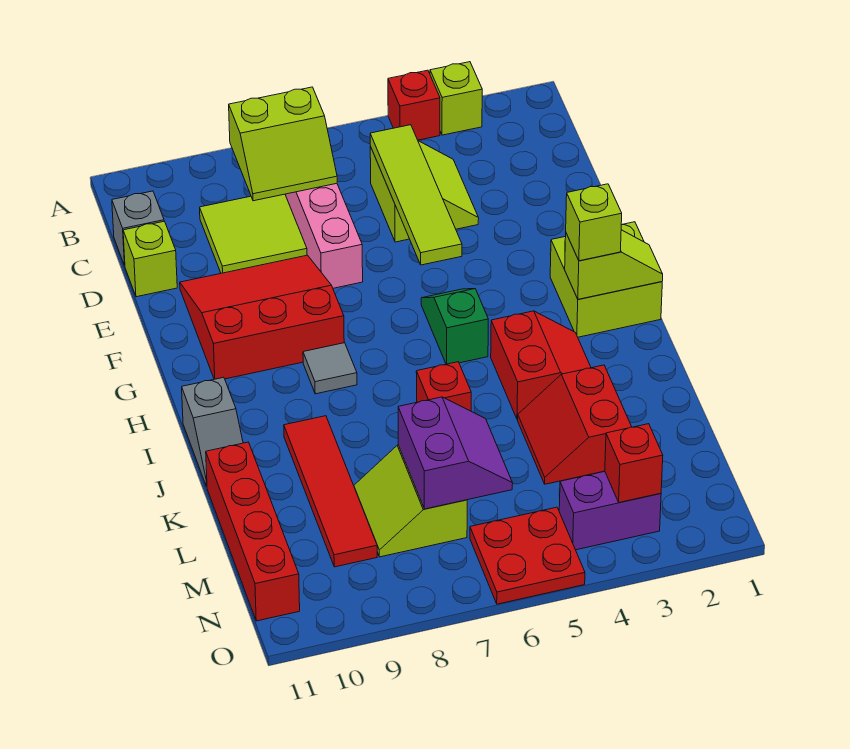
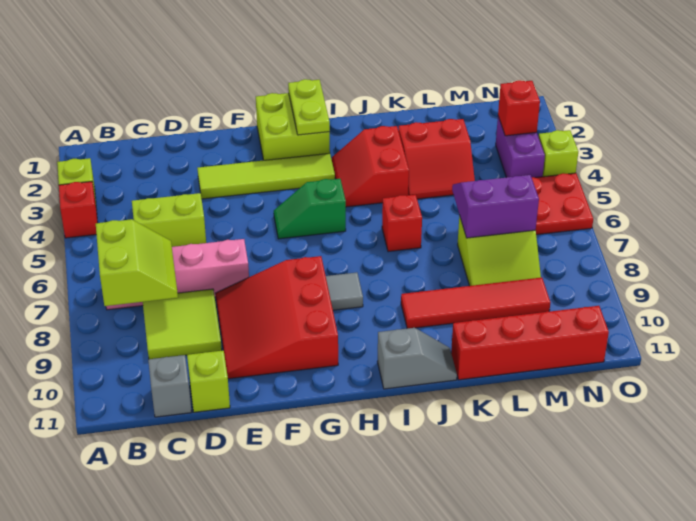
lime tile C5:F5 level 2 -> lime tile E3:H3 level 1
lime slope H1:H2 level 2 top 2 -> lime plate H1:H2 level 2
lime brick H2 level 3 -> lime brick O4 level 1
red slope I3:J4 level 1 top 4 -> red slope I3:J4 level 1 top J

